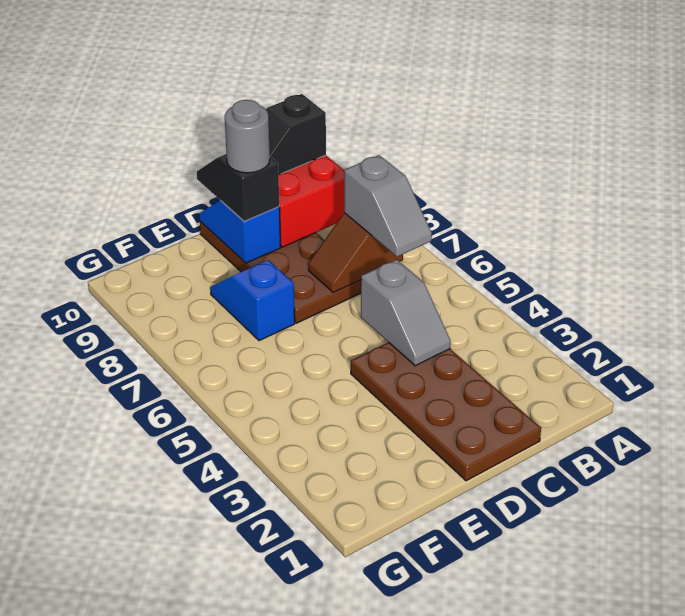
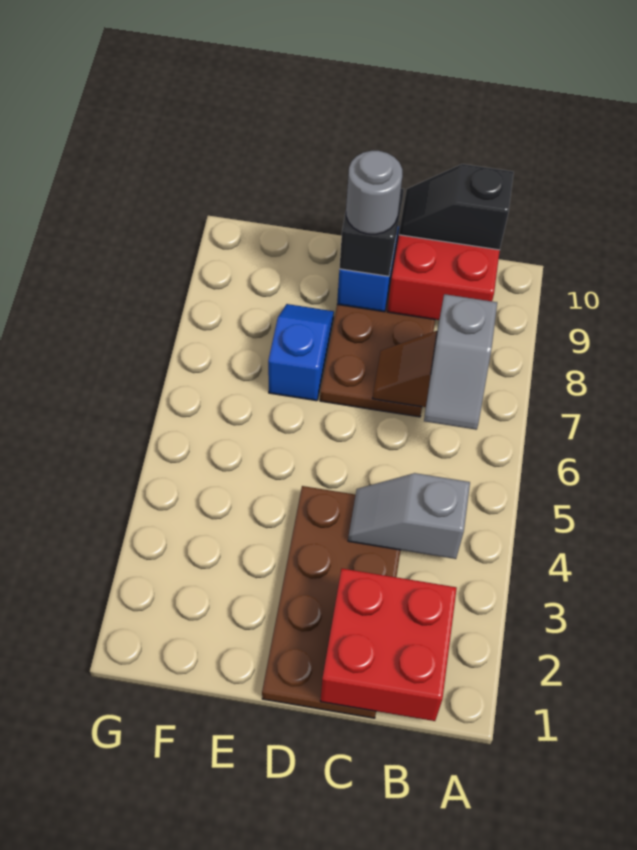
none -> red brick B1:C2 level 2
grey slope C4:C5 level 2 top 5 -> grey slope B4:C4 level 2 top B

